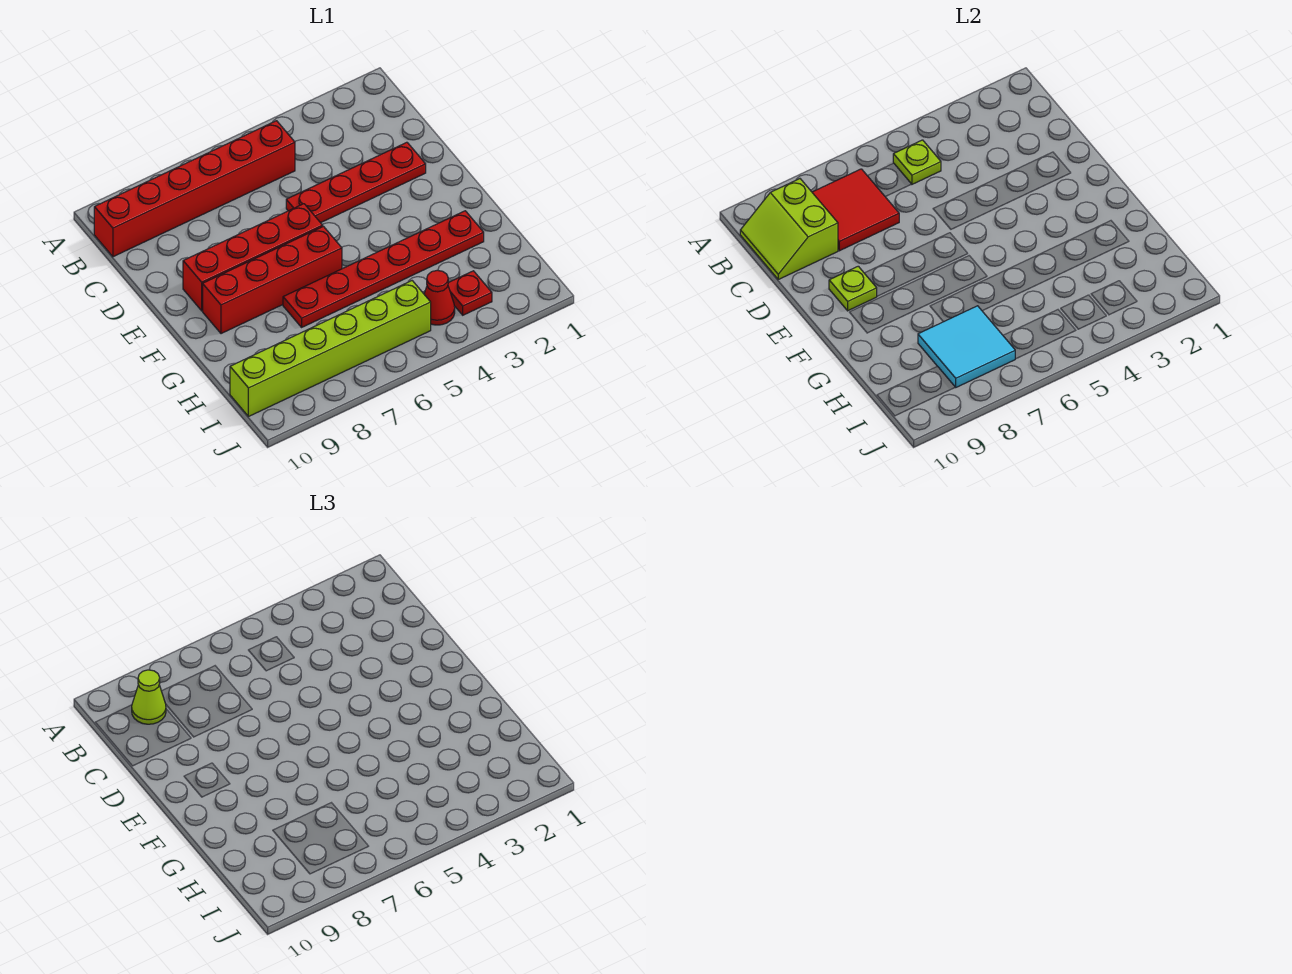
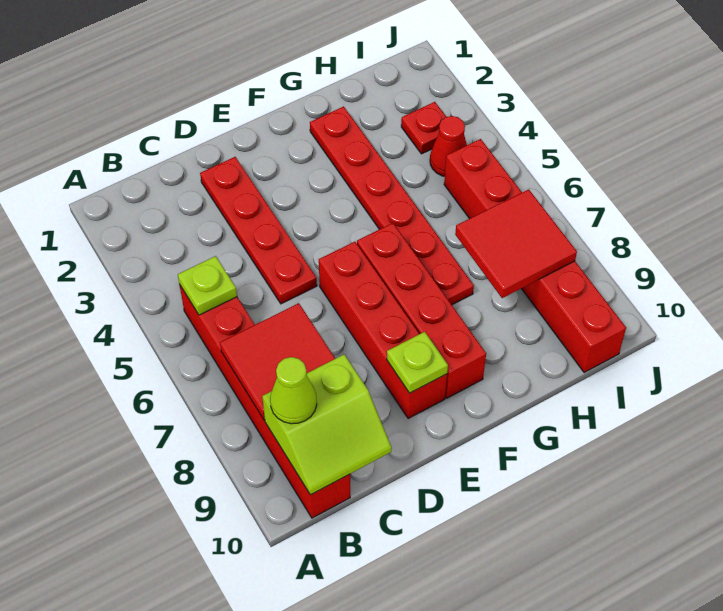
cyan tile H7:I8 level 2 -> red tile H7:I8 level 2
lime brick I5:I10 level 1 -> red brick I5:I10 level 1

